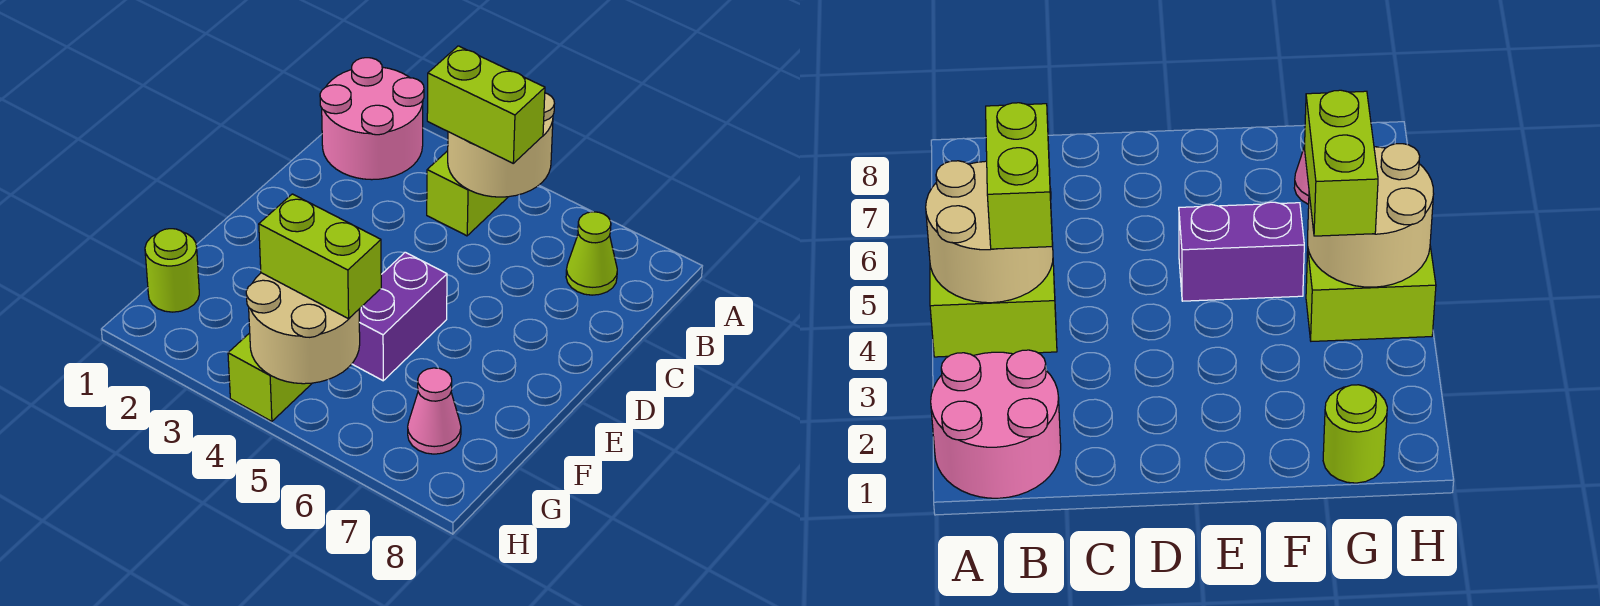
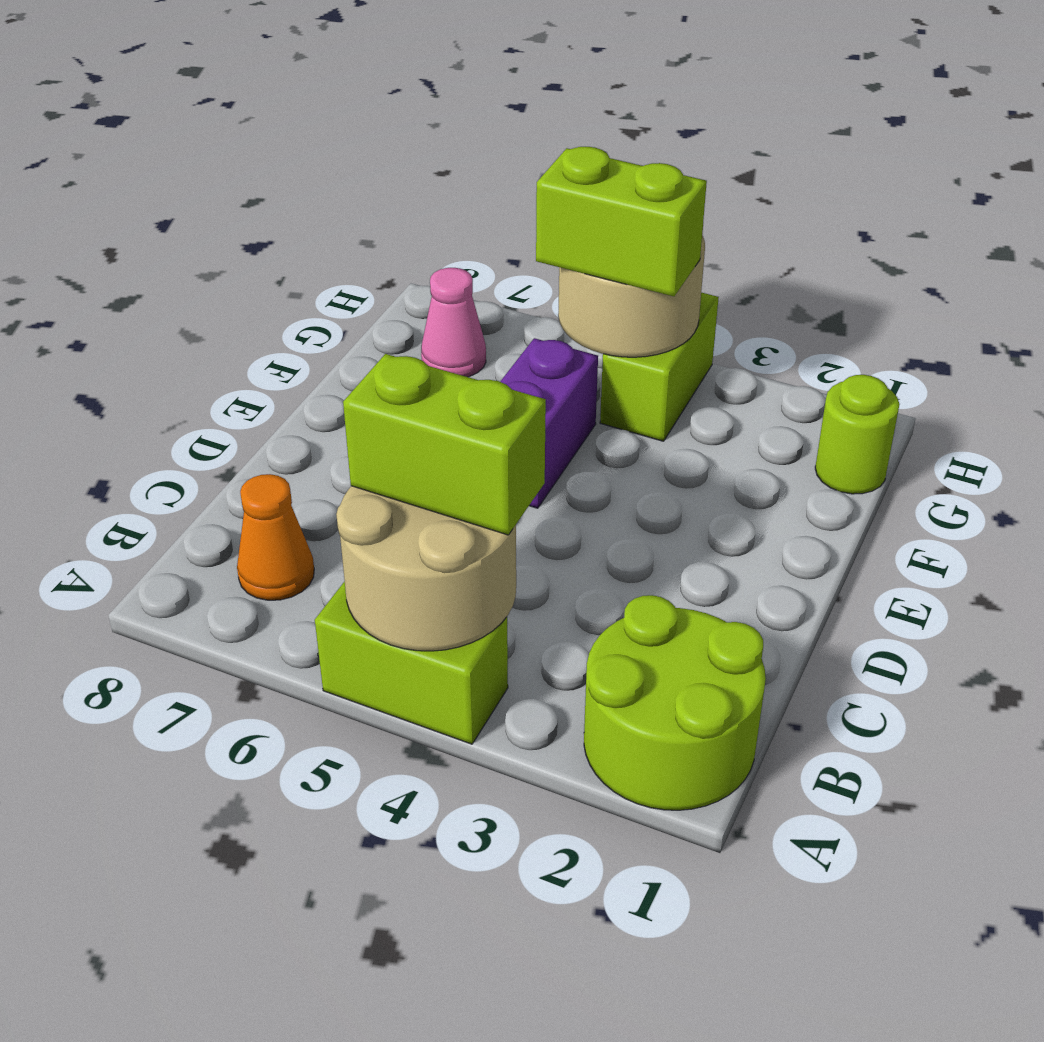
pink round brick A1:B2 level 1 -> lime round brick A1:B2 level 1
lime brick A4:B4 level 1 -> lime brick A4:A5 level 1
lime cone B7 level 1 -> orange cone B7 level 1

